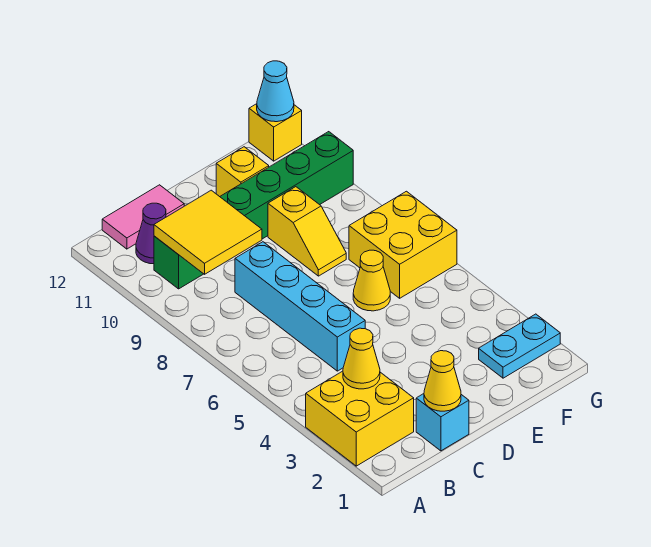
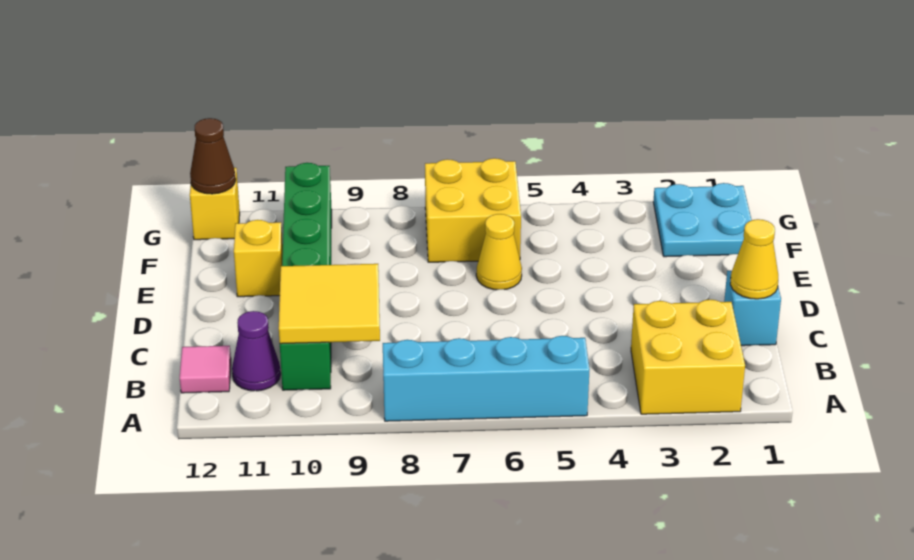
yellow cone B3 level 2 -> none
pink tile B12:C12 level 1 -> pink tile B12 level 1
cyan brick C5:C8 level 1 -> cyan brick A5:A8 level 1
yellow slope E8:E9 level 1 top 9 -> none
cyan plate F2:G2 level 1 -> cyan plate F1:G2 level 1
cyan cone G12 level 2 -> brown cone G12 level 2

